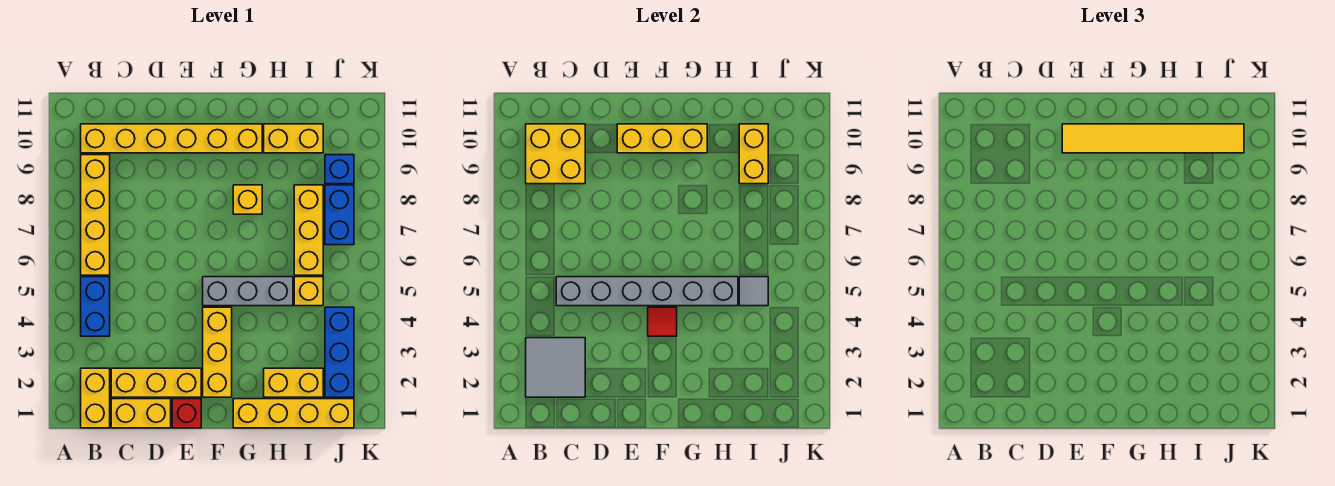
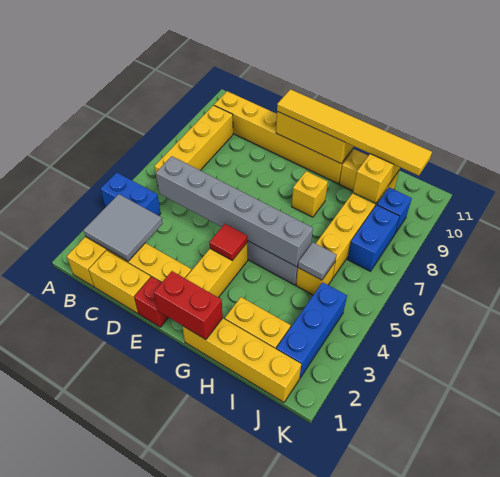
blue brick B4:B5 level 1 -> blue brick A4:B4 level 1
yellow brick B9:C10 level 2 -> none
none -> red brick F1:G1 level 2

